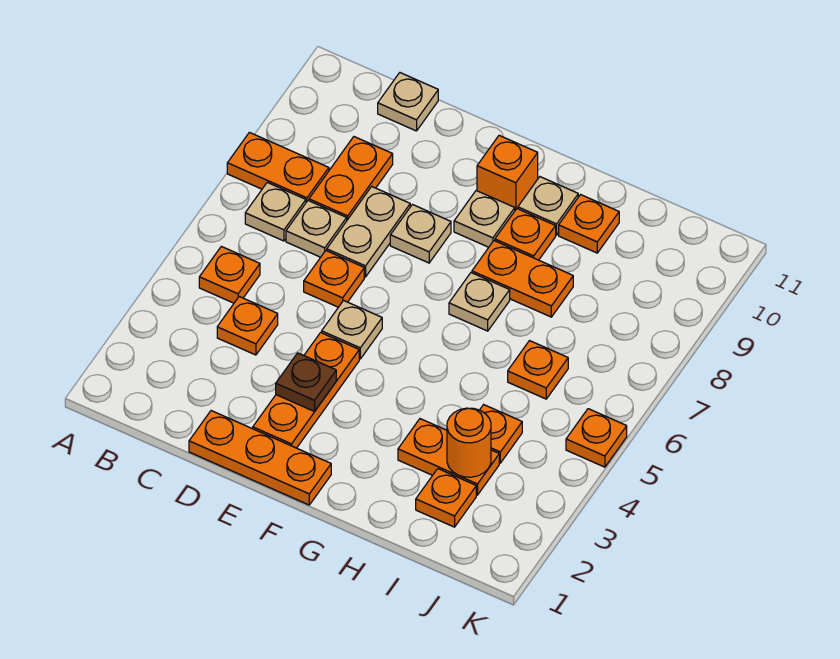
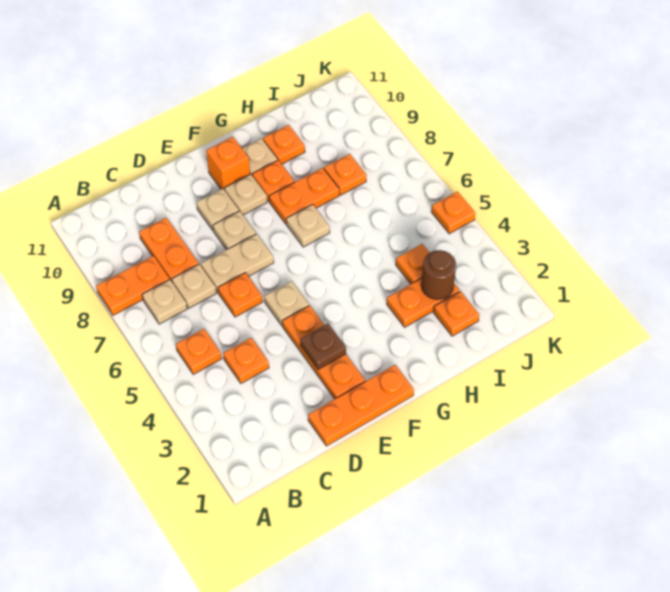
tan plate C11 level 1 -> tan plate E9 level 1
tan plate D7:D8 level 1 -> tan plate D7:E7 level 1
orange round brick I3 level 2 -> brown round brick I3 level 2
orange plate I6 level 1 -> orange plate I8 level 1

